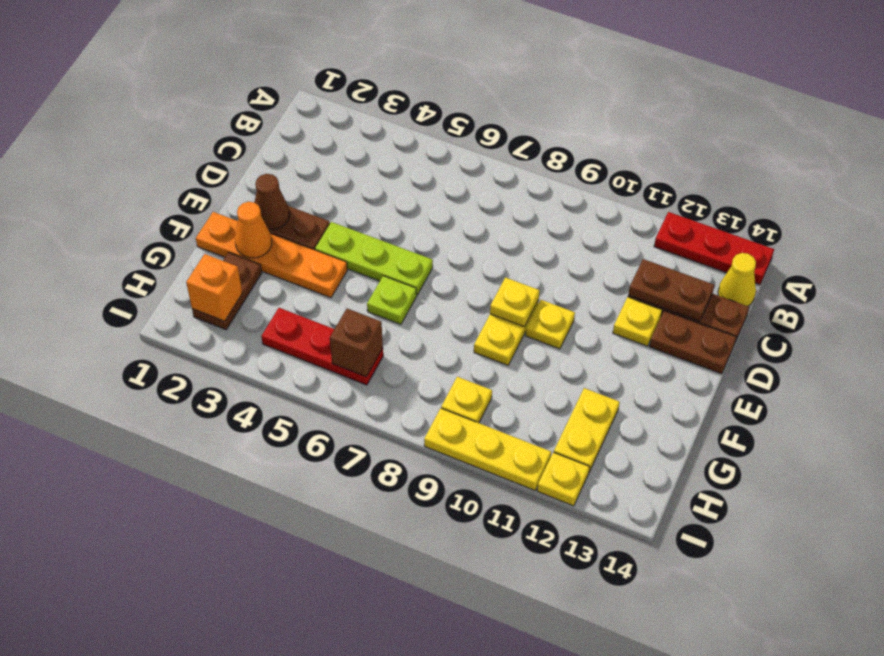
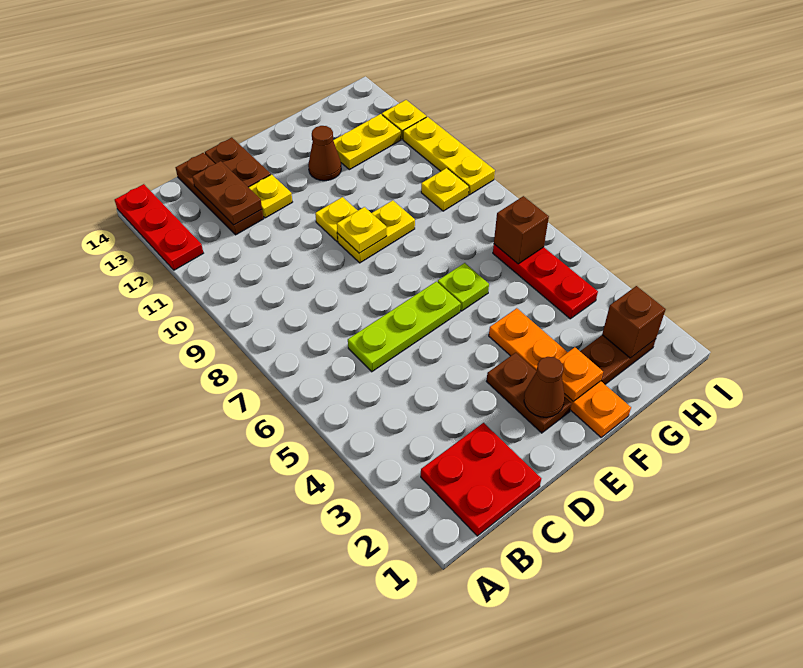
none -> red plate B1:C2 level 1
yellow cone B14 level 1 -> none
lime plate E4:E6 level 1 -> lime plate C6:E6 level 1
orange cone F2 level 2 -> orange plate F2 level 2
none -> brown cone F12 level 1
orange brick H2 level 2 -> brown brick H2 level 2

